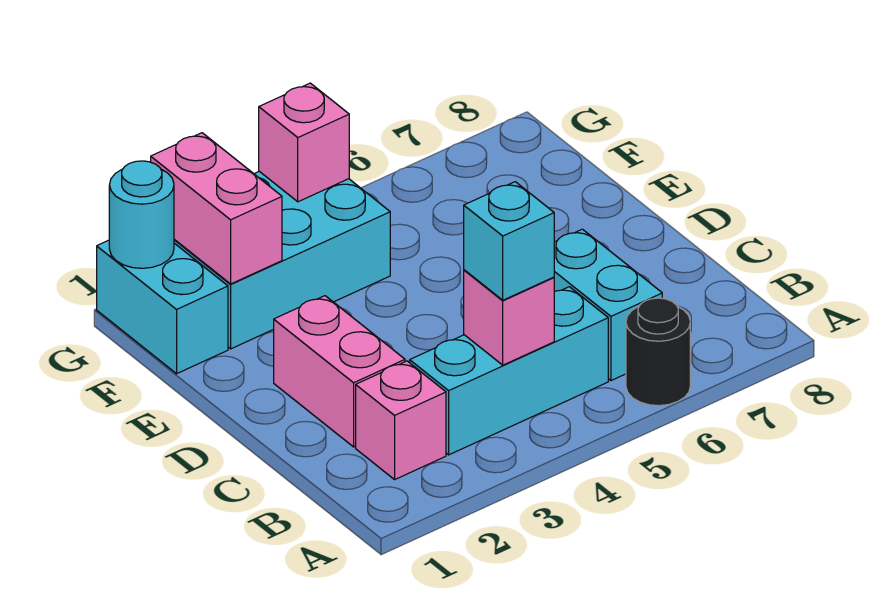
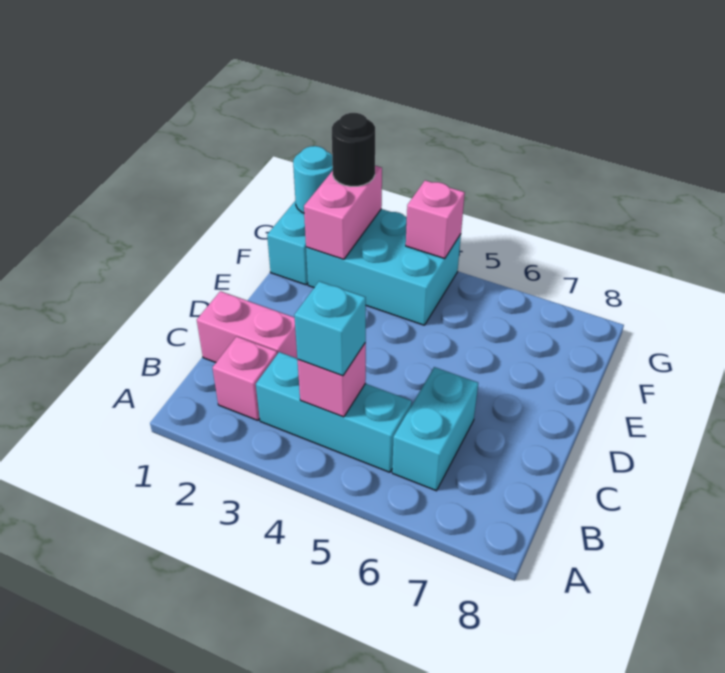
black round brick A6 level 1 -> black round brick G2 level 3
pink brick C2:D2 level 1 -> pink brick C1:C2 level 1

